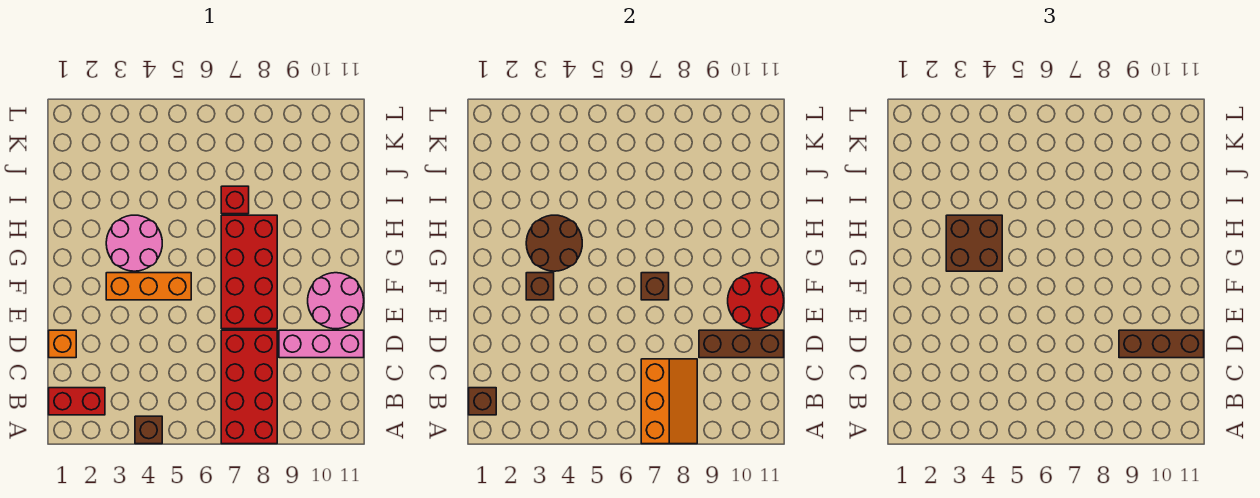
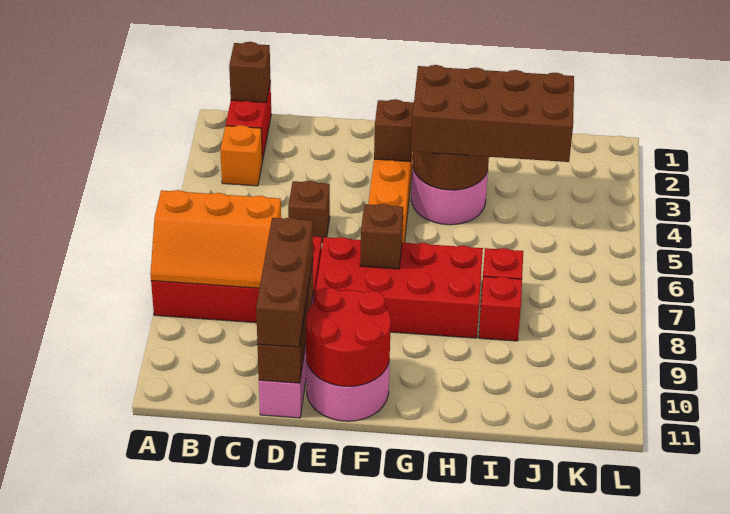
brown brick A4 level 1 -> brown brick D5 level 1
orange brick D1 level 1 -> orange brick B3 level 1
brown brick G3:H4 level 3 -> brown brick G3:J4 level 3
none -> red brick I8 level 1

